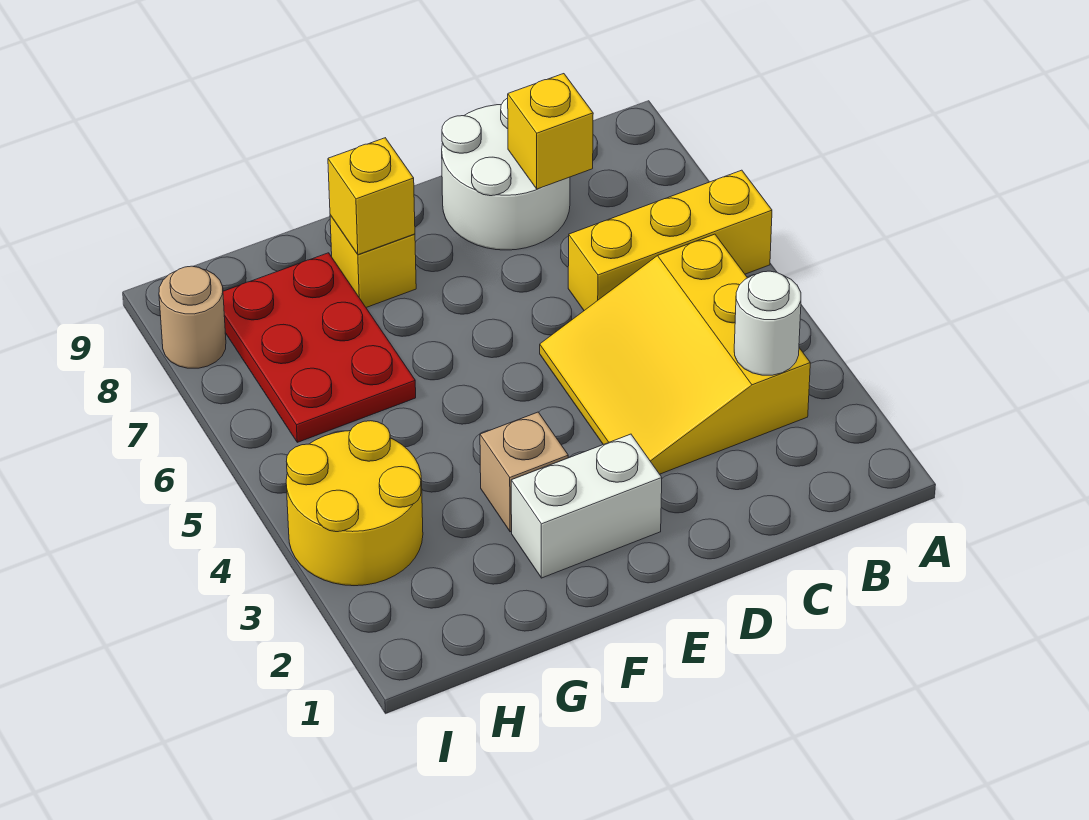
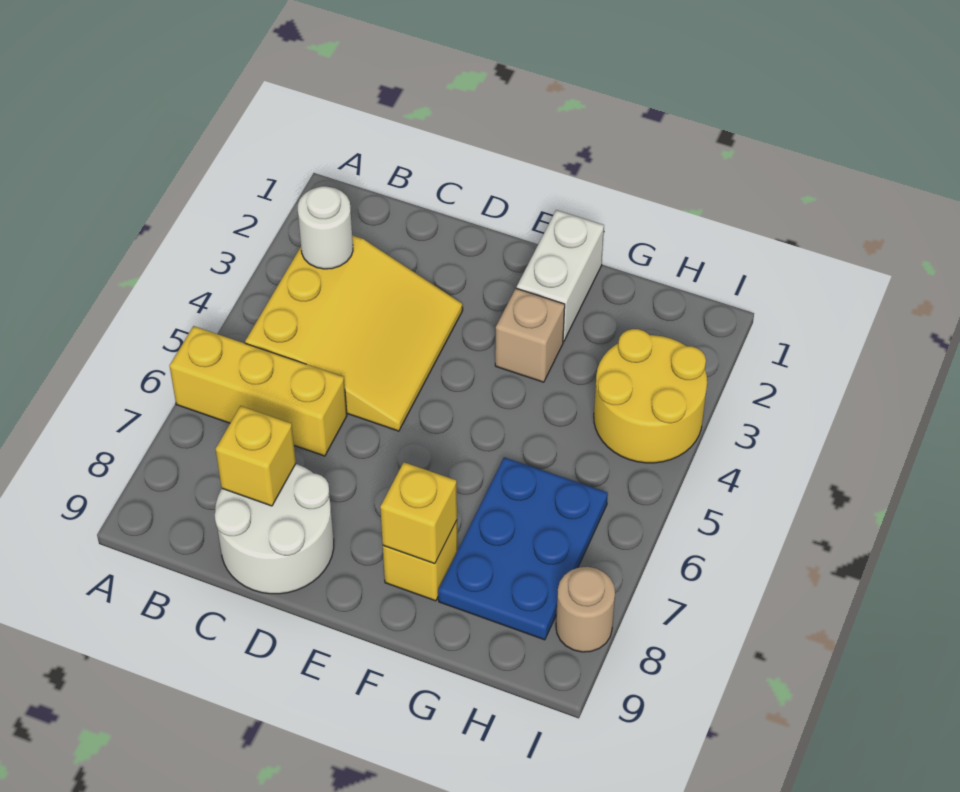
white brick E2:F2 level 1 -> white brick F1:F2 level 1
red plate G6:H8 level 1 -> blue plate G6:H8 level 1

